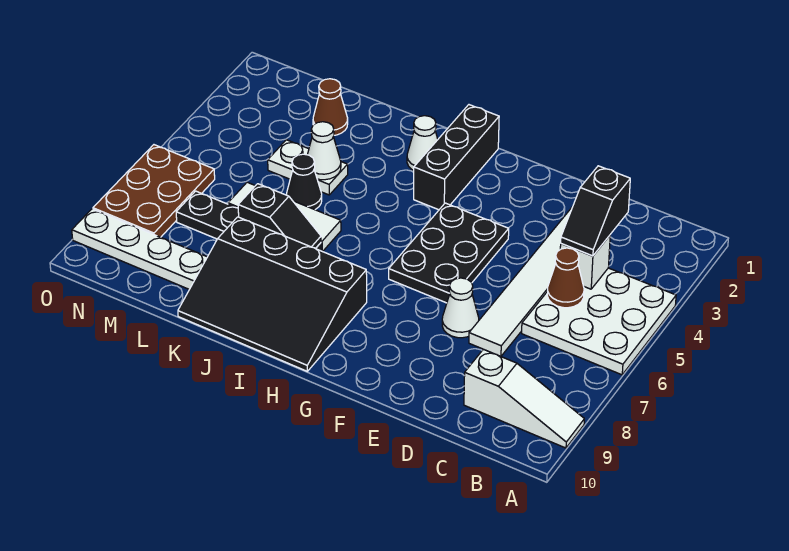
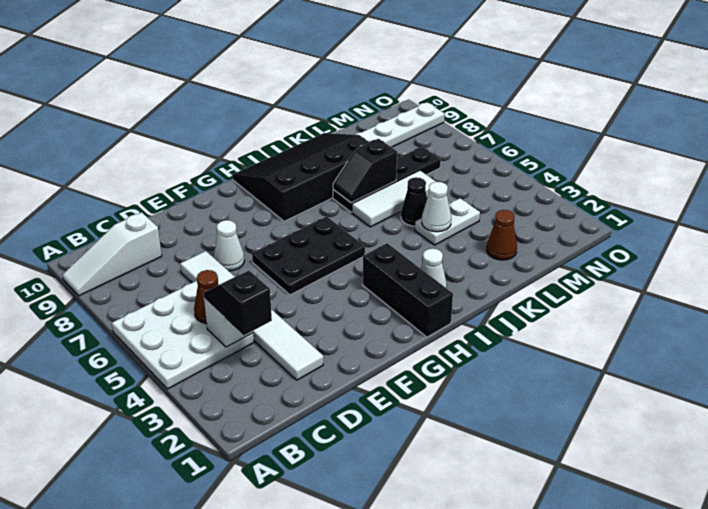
black plate F4:G6 level 1 -> black plate F5:H6 level 1
brown plate N6:O8 level 1 -> none

